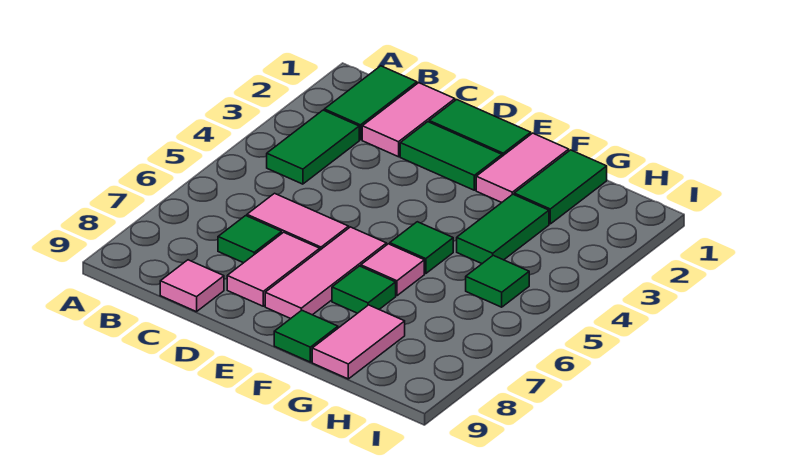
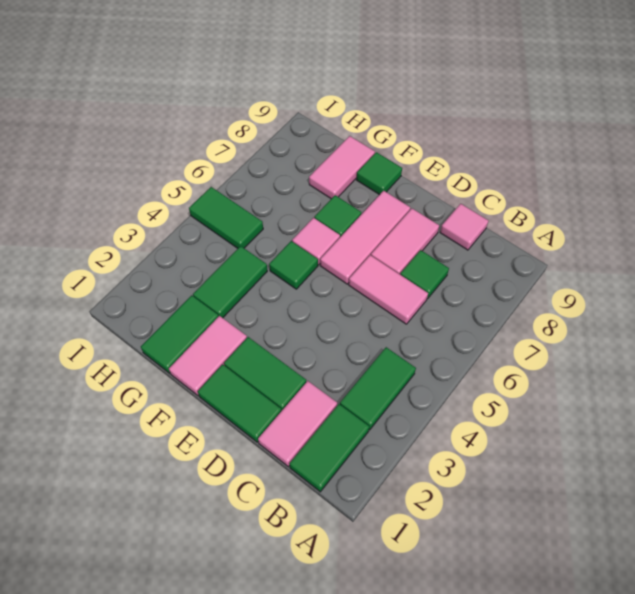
green tile H5 level 1 -> green tile H5:I5 level 1

